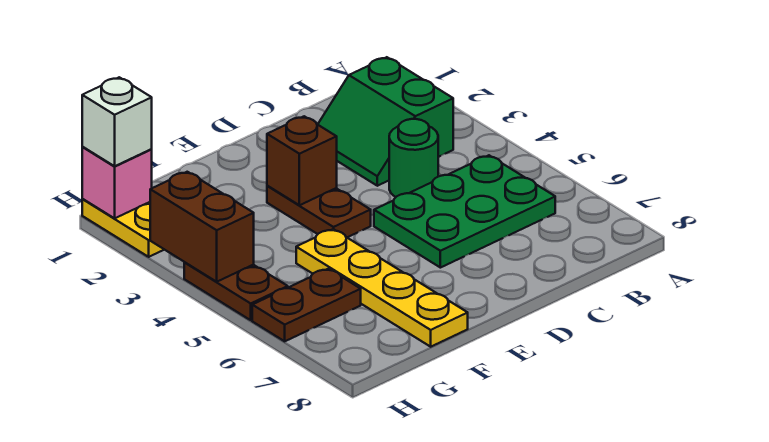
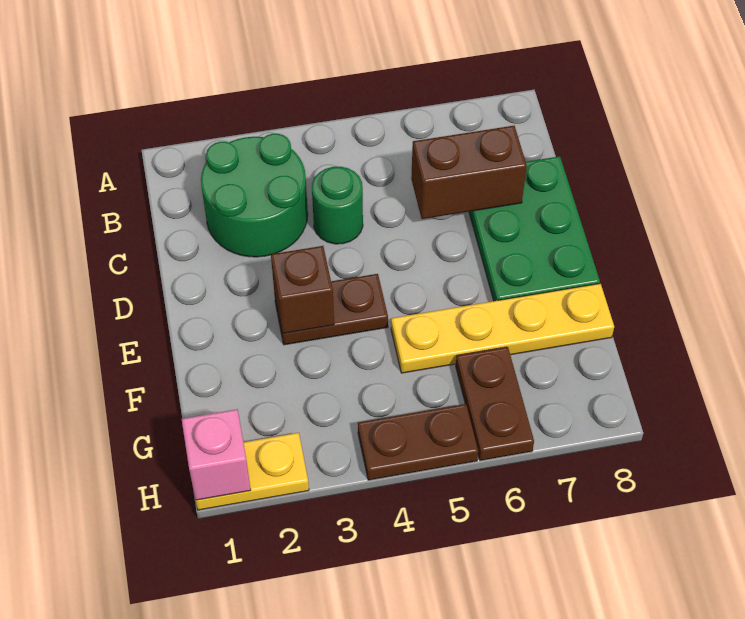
green slope B2:C3 level 1 top B -> green round brick B2:C3 level 1
green plate B5:D6 level 1 -> green plate C7:E8 level 1
white brick H1 level 3 -> none
brown brick H3:H4 level 2 -> brown brick C6:C7 level 2

